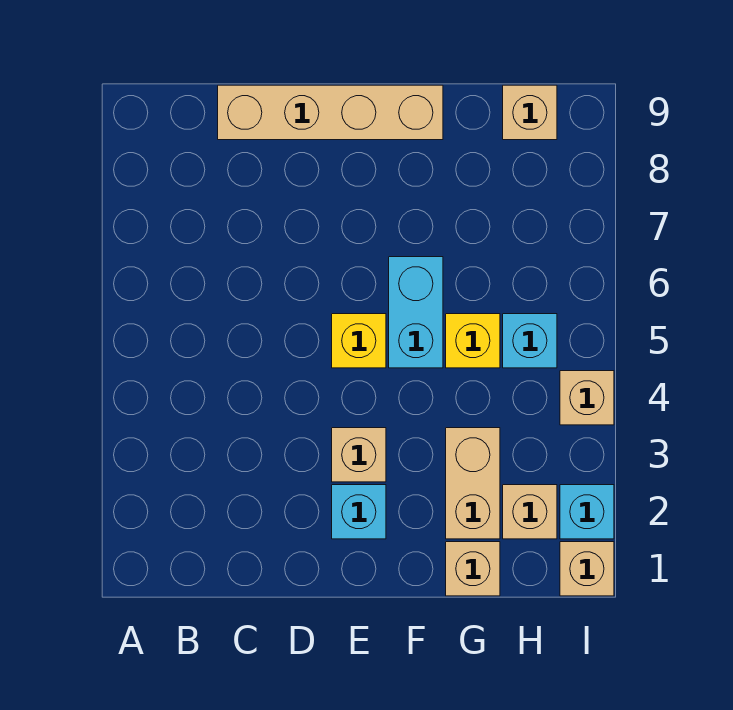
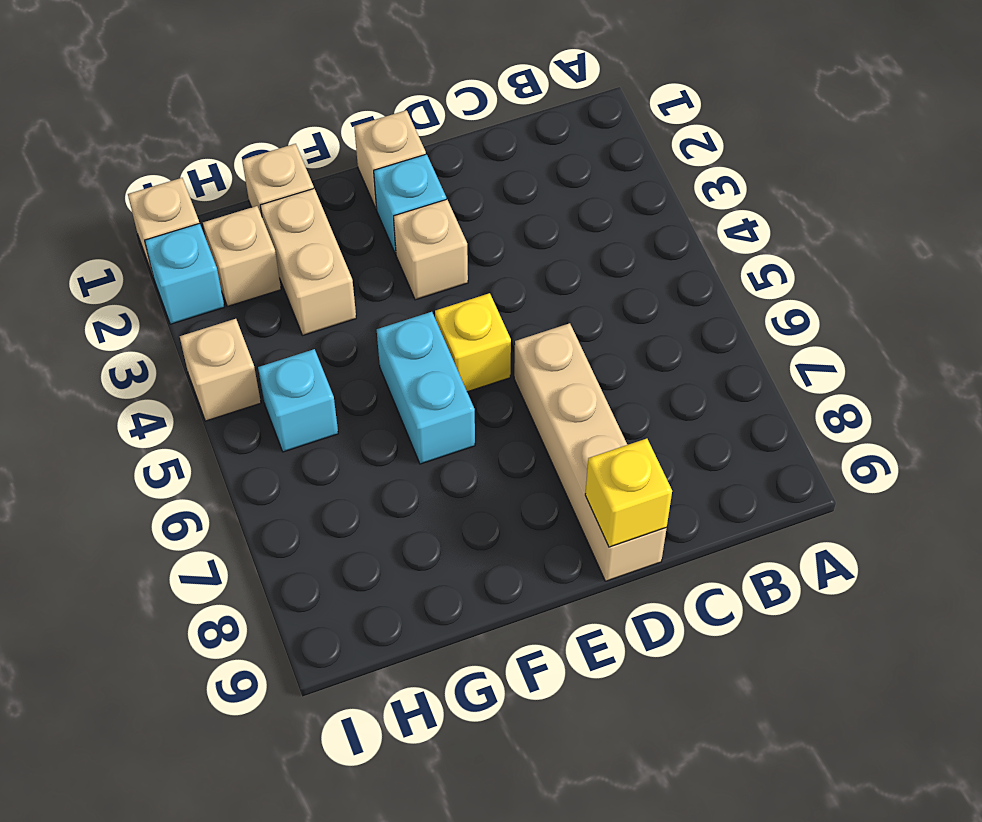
tan brick C9:F9 level 1 -> tan brick D6:D9 level 1
yellow brick G5 level 1 -> yellow brick D9 level 2
tan brick H9 level 1 -> tan brick E1 level 1

